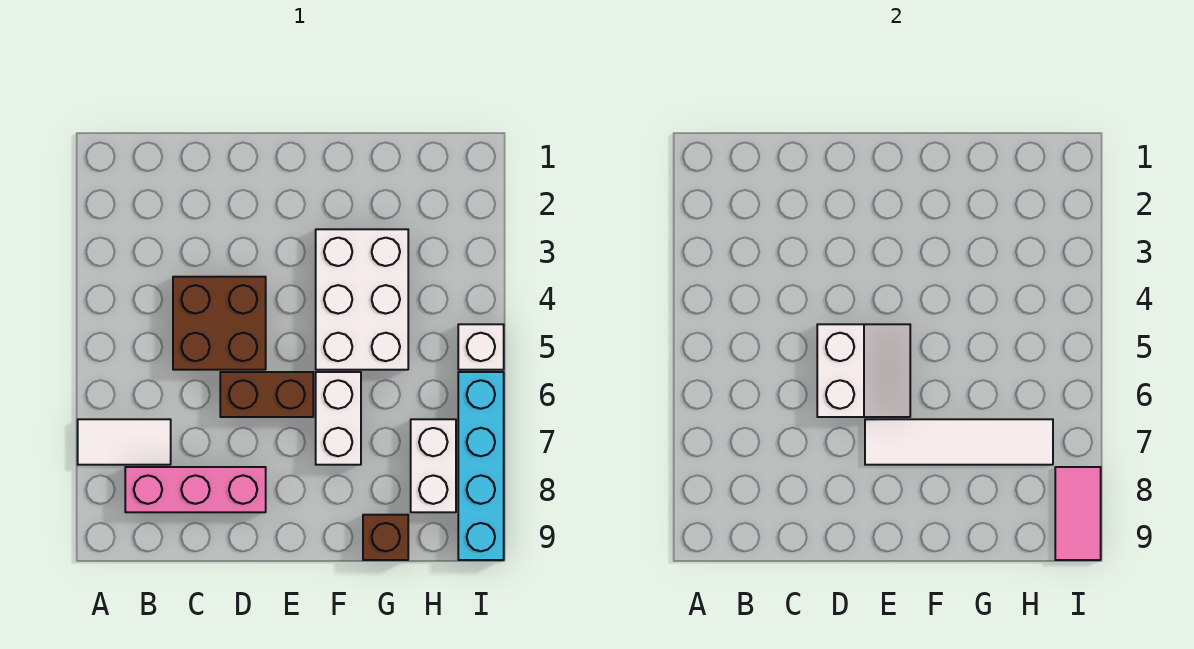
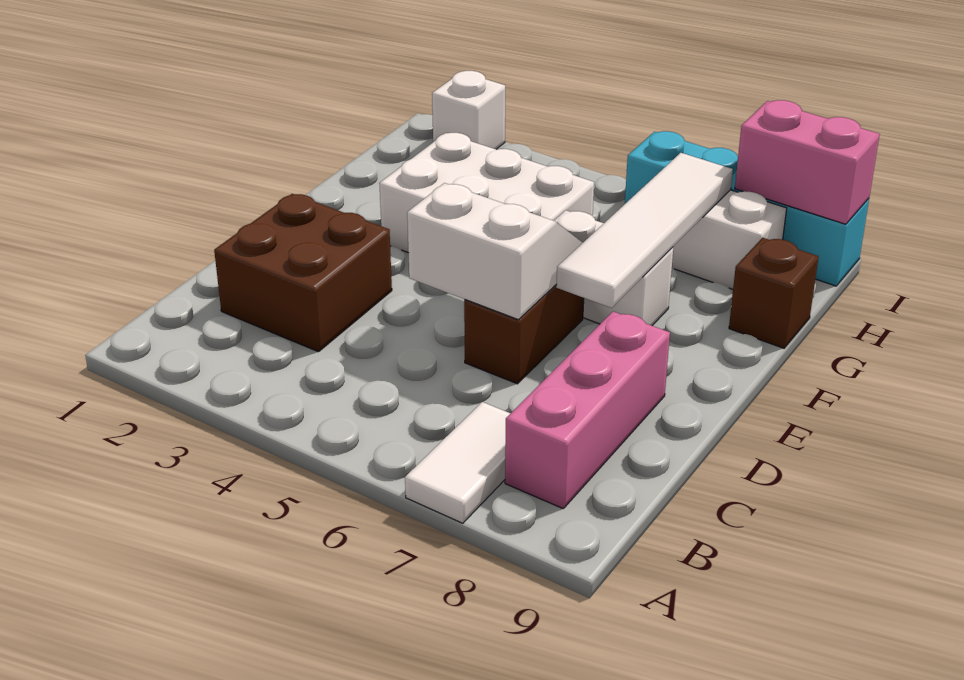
brown brick C4:D5 level 1 -> brown brick C2:D3 level 1
white brick I5 level 1 -> white brick I2 level 1
pink tile I8:I9 level 2 -> pink brick I8:I9 level 2

